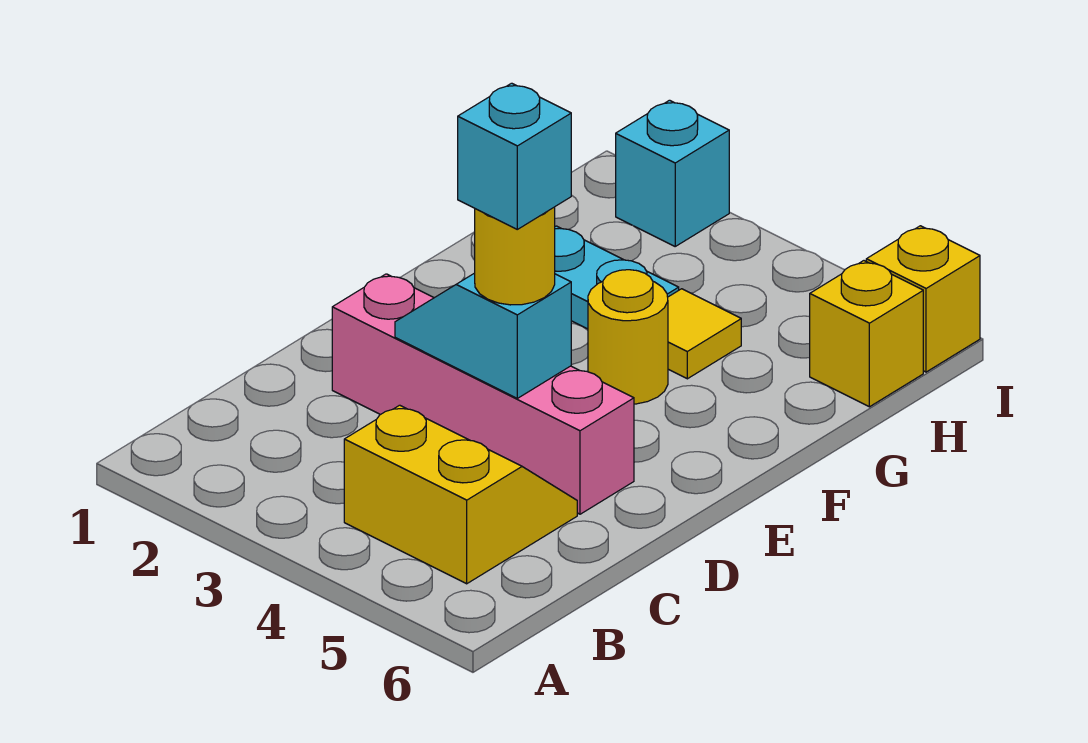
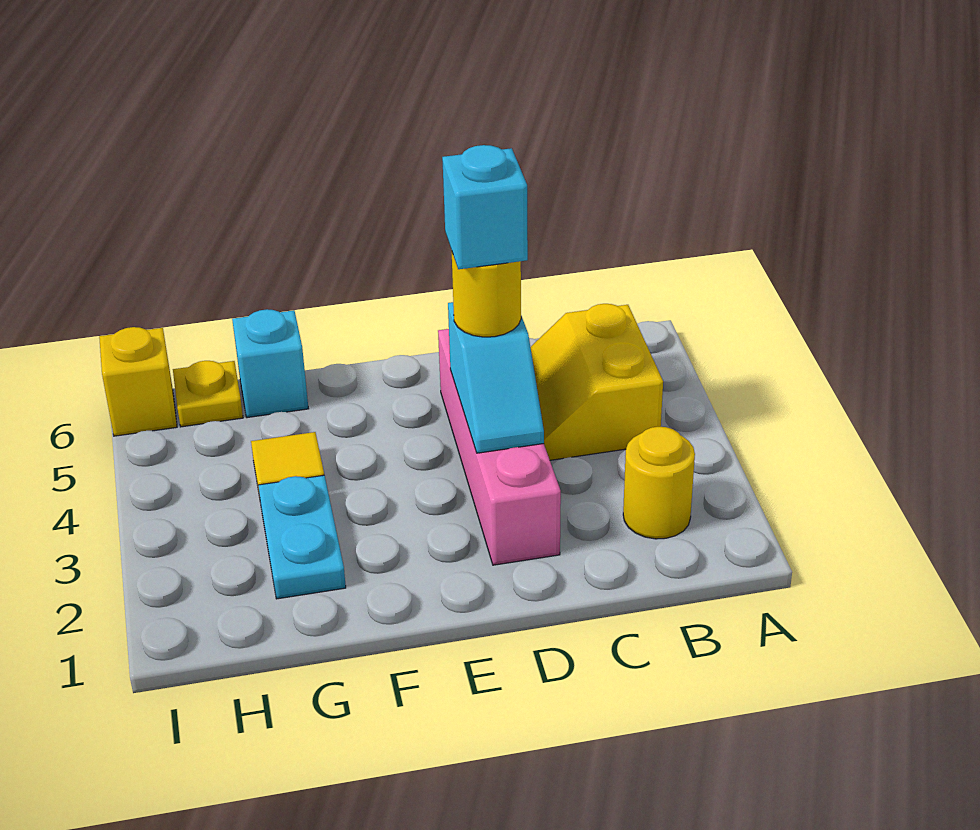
yellow round brick F4 level 1 -> yellow round brick B2 level 1
yellow brick H6 level 1 -> yellow plate H6 level 1
cyan brick I2 level 1 -> cyan brick G6 level 1

